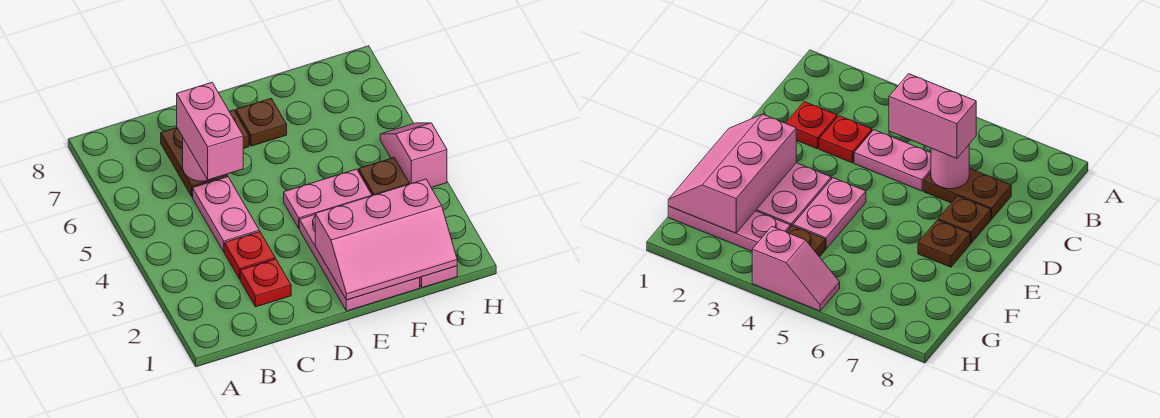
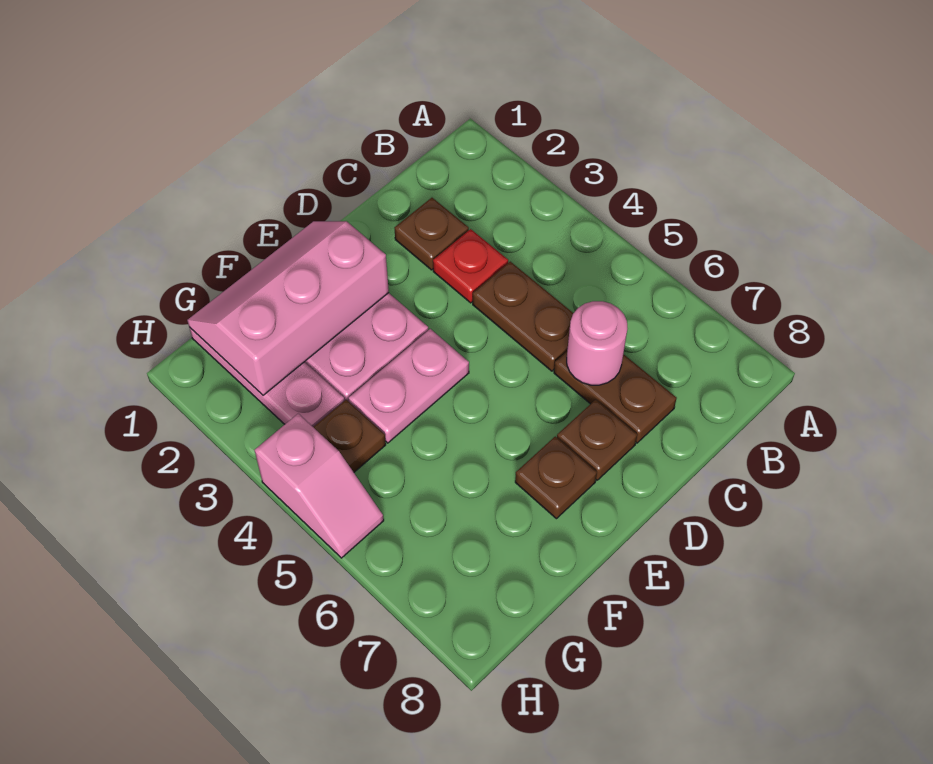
red plate C2 level 1 -> brown plate C2 level 1
pink plate C4:C5 level 1 -> brown plate C4:C5 level 1
pink brick C5:C6 level 3 -> none

